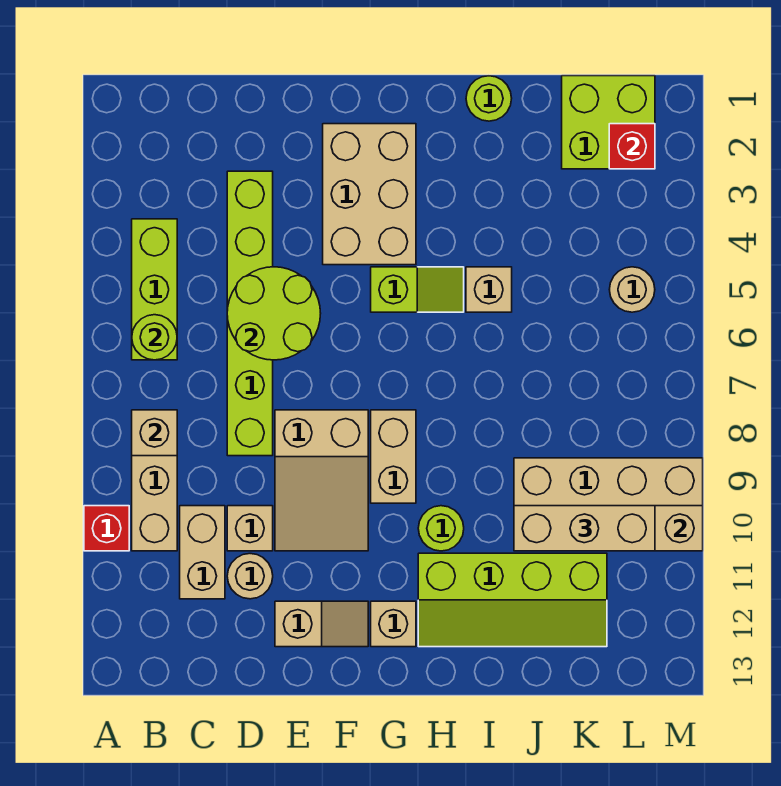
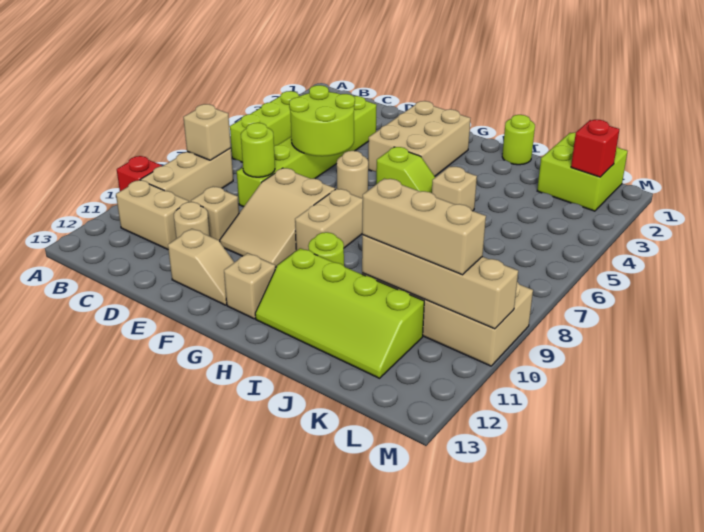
lime round brick B6 level 2 -> lime round brick D8 level 2
tan brick C10:C11 level 1 -> tan brick B11:C11 level 1
tan round brick L5 level 1 -> tan round brick F6 level 1

